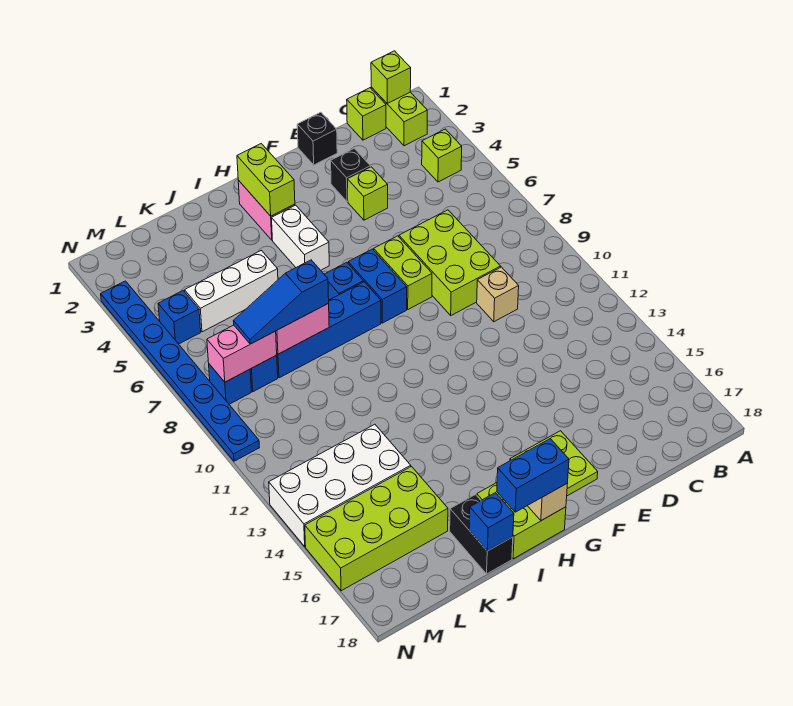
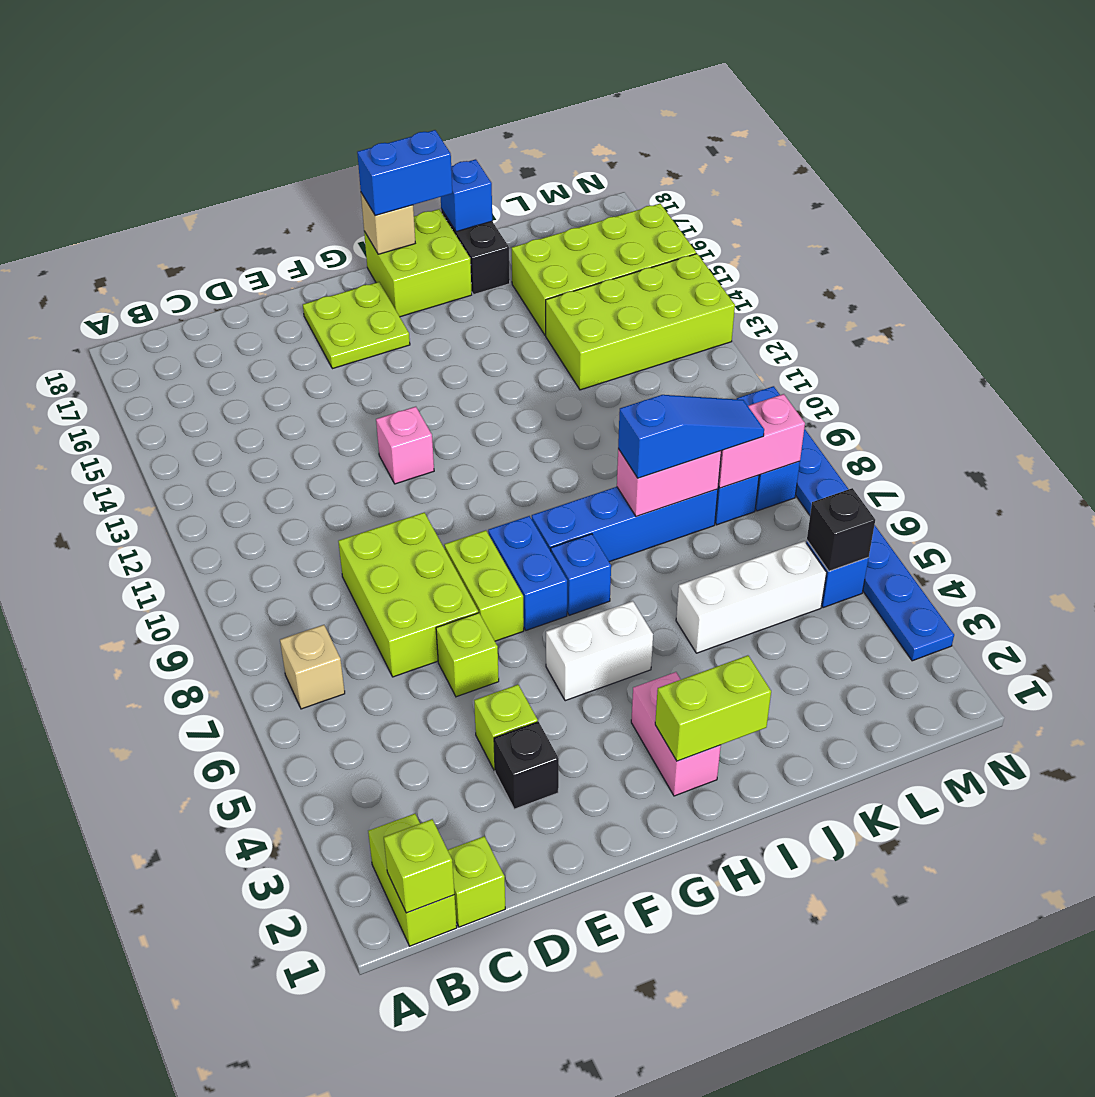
lime brick B4 level 1 -> lime brick E6 level 1
tan brick D10 level 1 -> tan brick B7 level 1
black brick E1 level 1 -> black brick M5 level 2
none -> pink brick F12 level 1
lime brick H2:H3 level 2 -> lime brick H2:I2 level 2
white brick H4:H5 level 1 -> white brick G5:H5 level 1
white brick K13:N14 level 1 -> lime brick K13:N14 level 1

